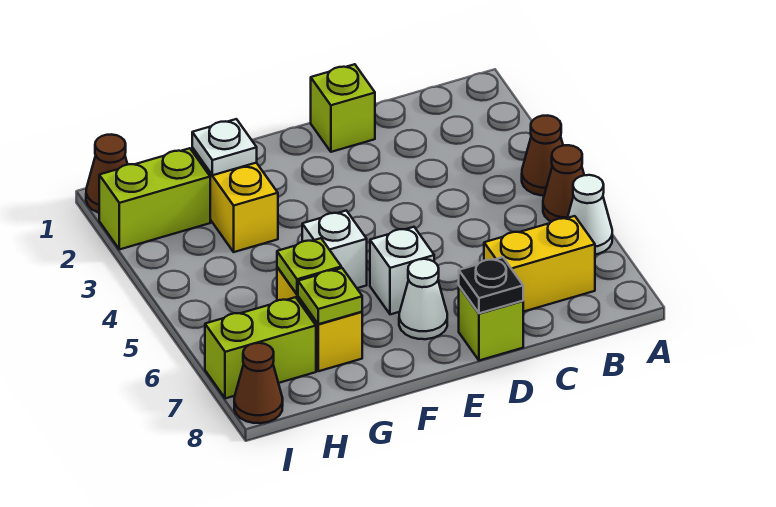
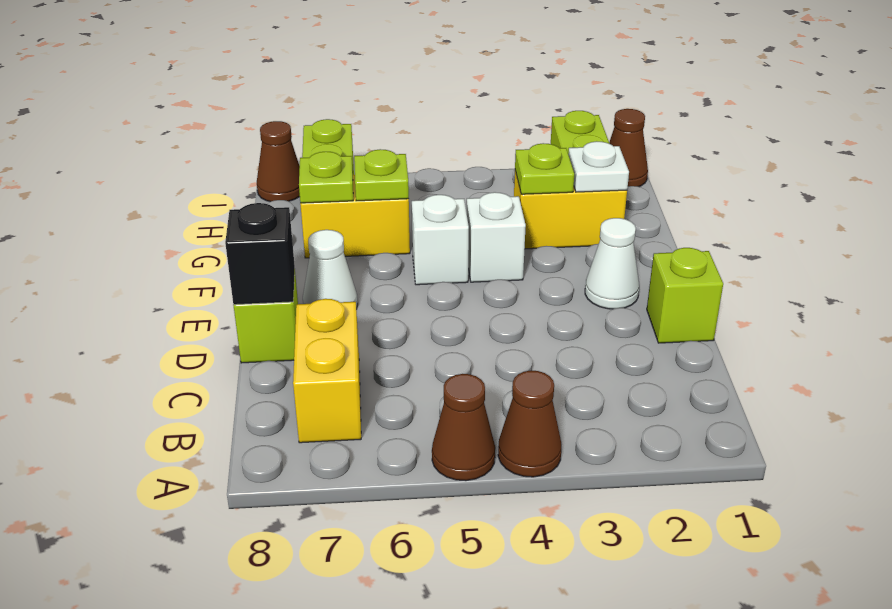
white cone A6 level 1 -> white cone E2 level 1
black plate D8 level 2 -> black brick D8 level 2
white brick E6 level 1 -> white brick F4 level 1
none -> lime plate G3 level 2

